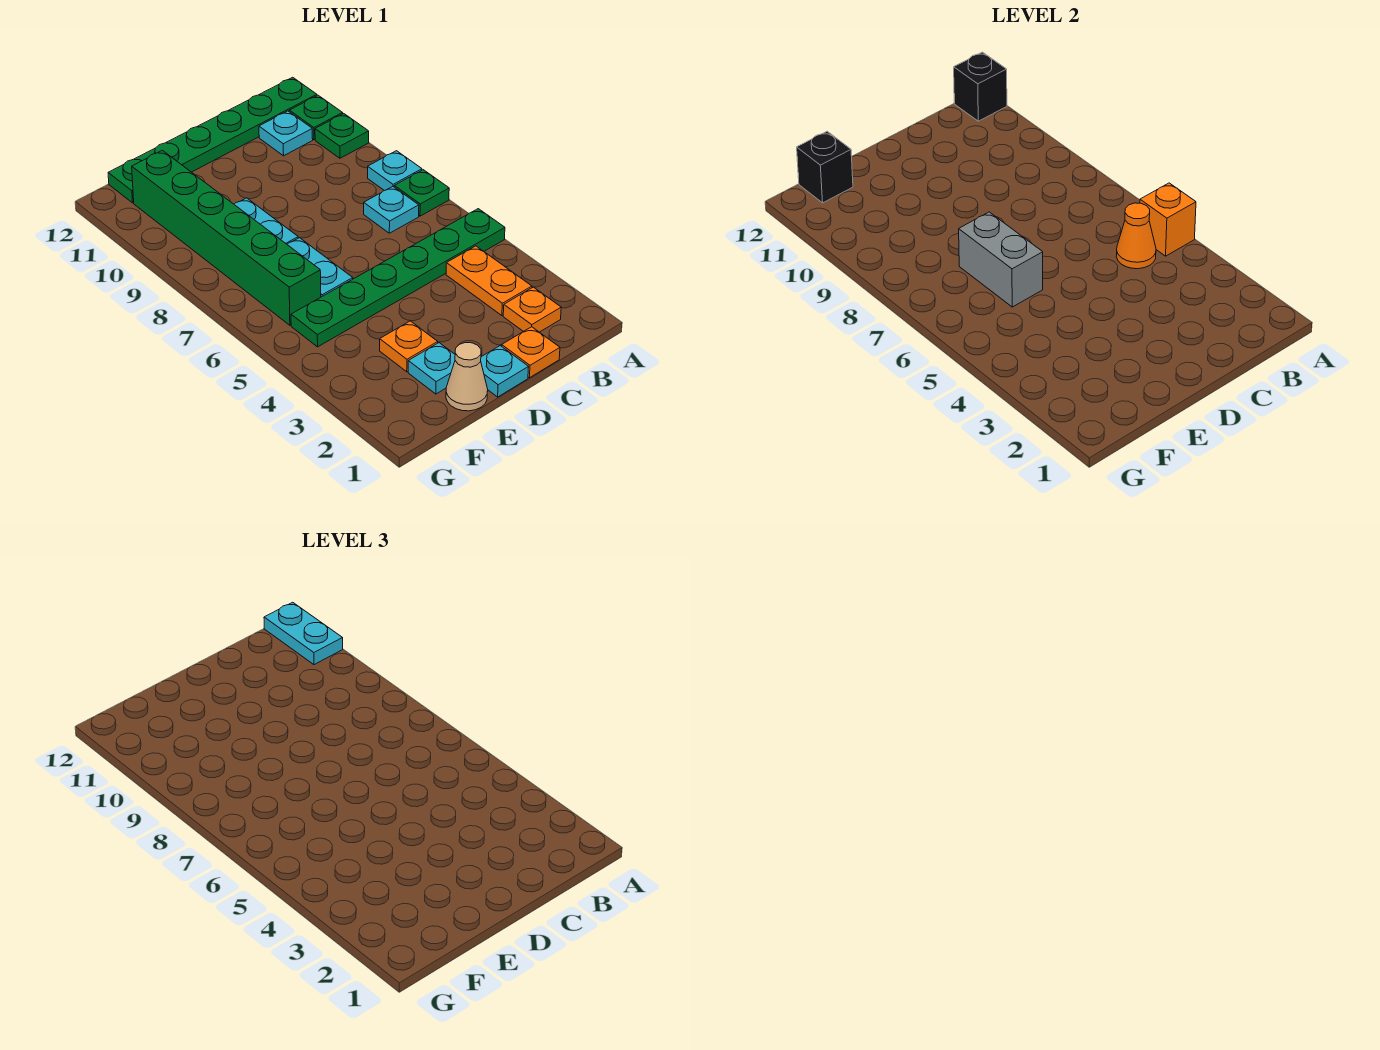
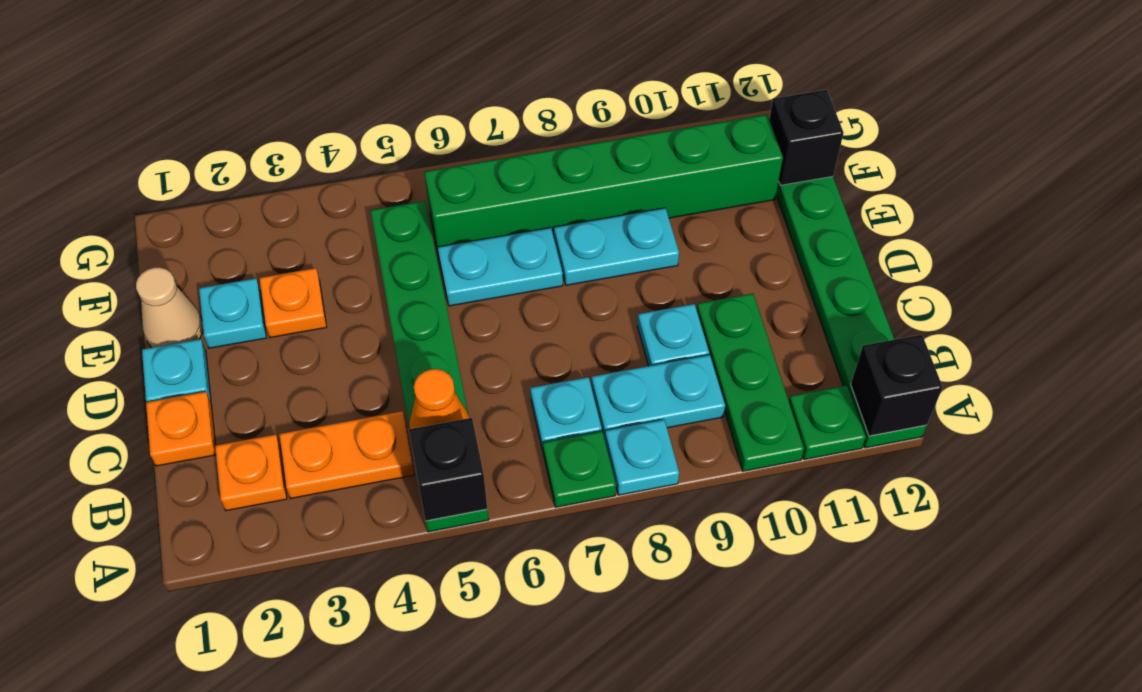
orange brick A5 level 2 -> black brick A5 level 2
green plate A10 level 1 -> green plate A10:C10 level 1
cyan plate A11:A12 level 3 -> cyan plate B8:B9 level 1
cyan plate B11 level 1 -> cyan plate C9 level 1
grey brick E6:E7 level 2 -> none

